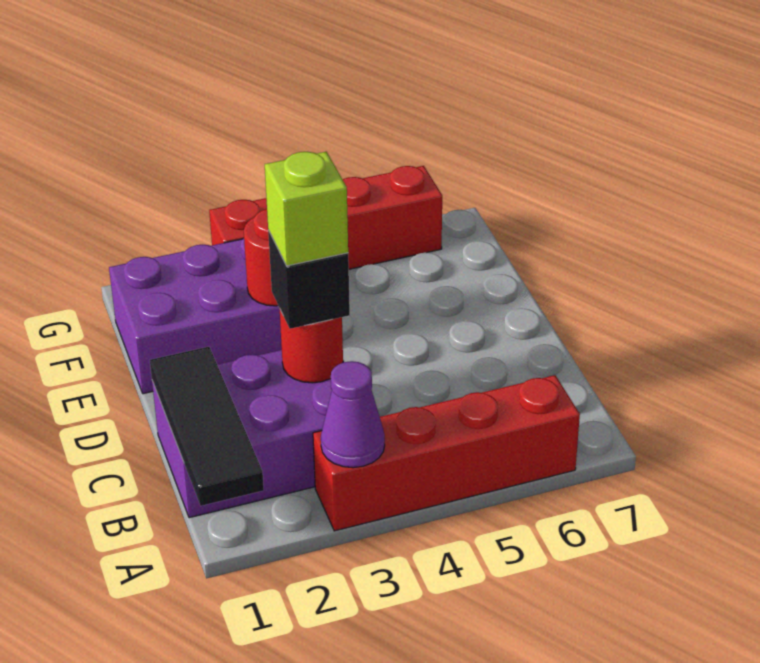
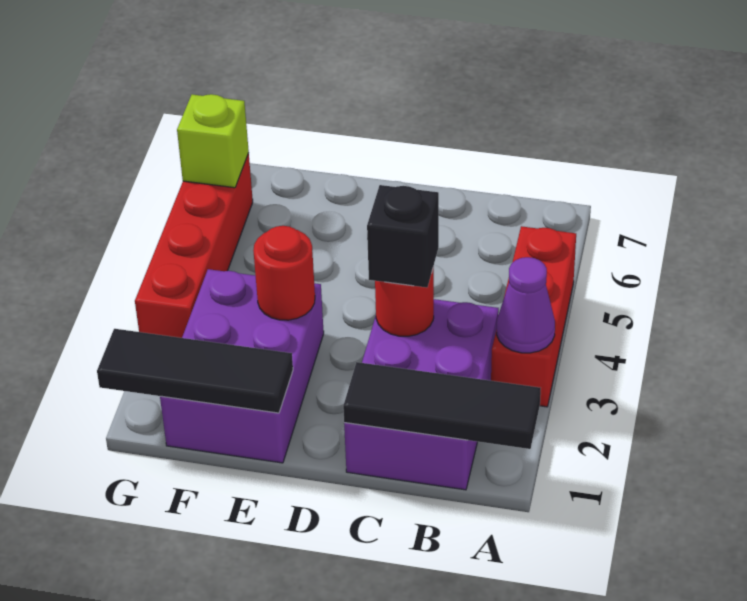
red brick A3:A6 level 1 -> red brick A3:A5 level 1
lime brick C3 level 4 -> lime brick G6 level 2
none -> black tile E1:G1 level 2

